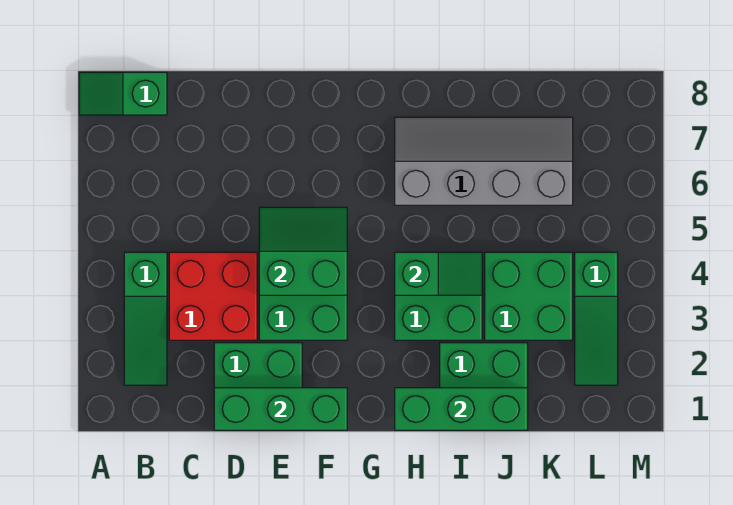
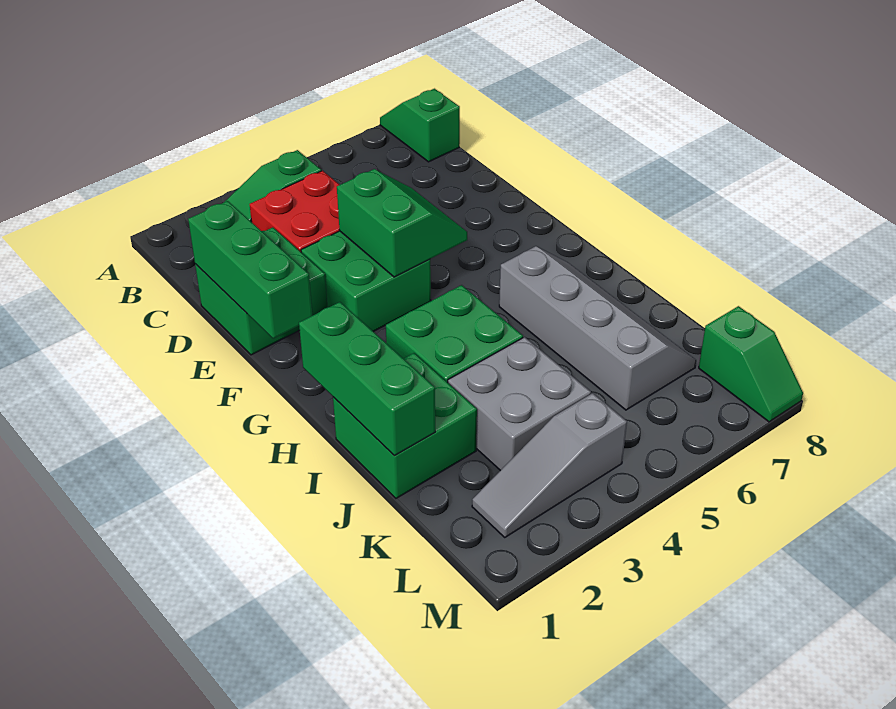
green slope H4:I4 level 2 top H -> green slope L8:M8 level 1 top L
green brick J3:K4 level 1 -> grey brick J3:K4 level 1
green slope L2:L4 level 1 top 4 -> grey slope L2:L4 level 1 top 4

